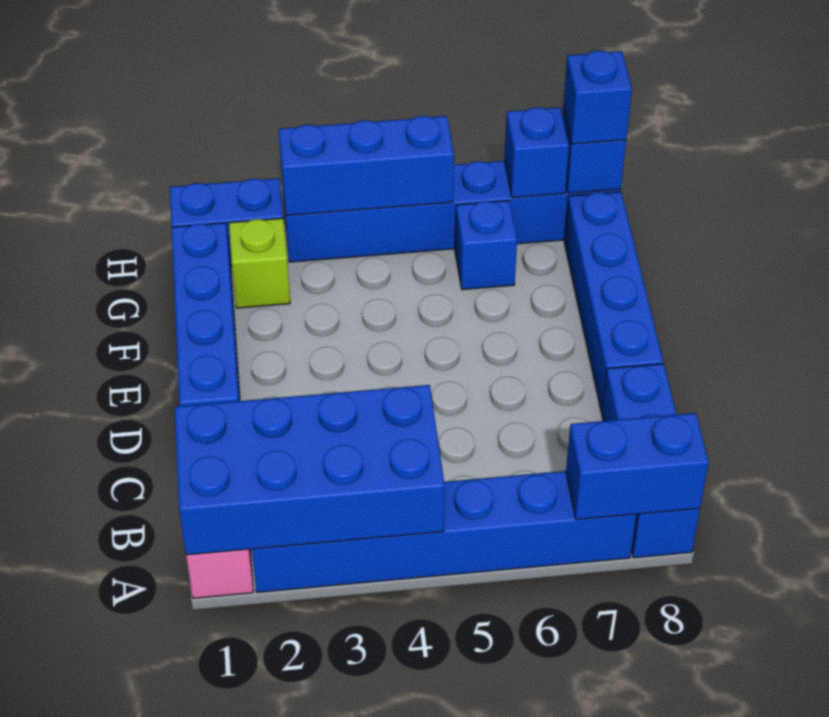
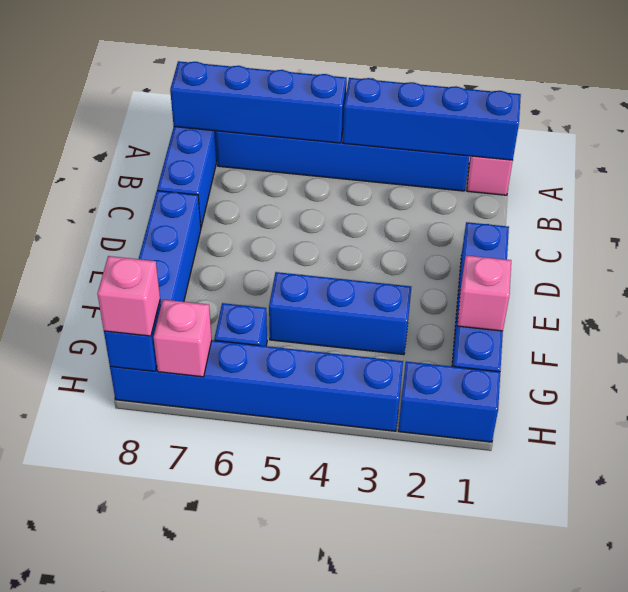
blue brick A1:B4 level 2 -> blue brick A1:A4 level 2
blue brick A7:A8 level 2 -> blue brick A5:A8 level 2
none -> pink brick F1 level 2
lime brick G2 level 1 -> none
blue brick H3:H5 level 2 -> blue brick F3:F5 level 1
blue brick H7 level 2 -> pink brick H7 level 2
blue brick H8 level 3 -> pink brick H8 level 3

